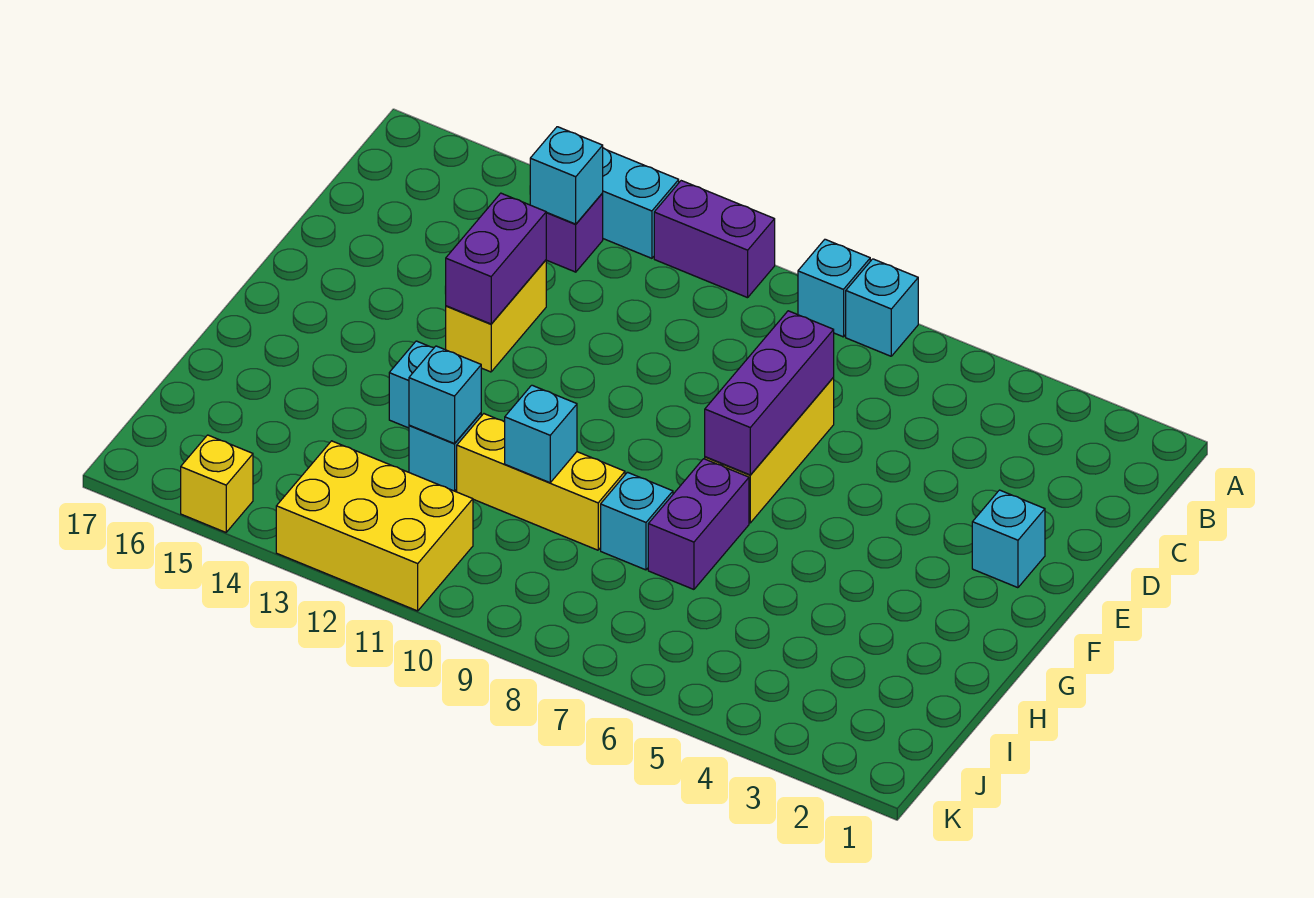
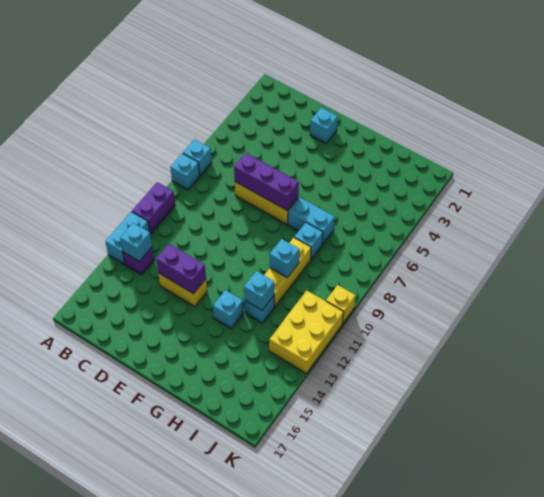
purple brick G7:H7 level 1 -> cyan brick G7:H7 level 1
yellow brick K15 level 1 -> yellow brick K10 level 1

